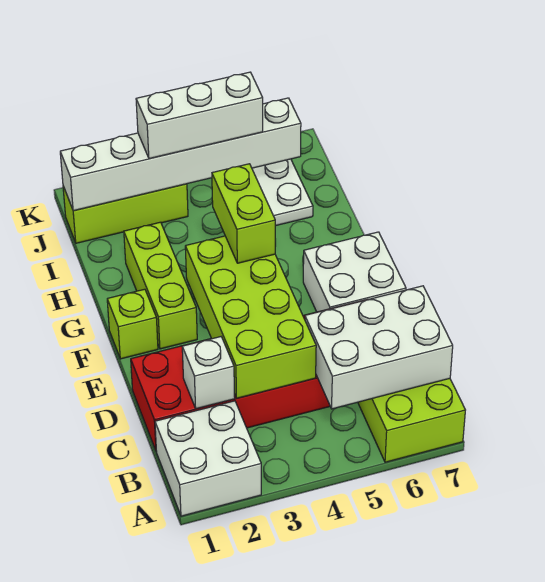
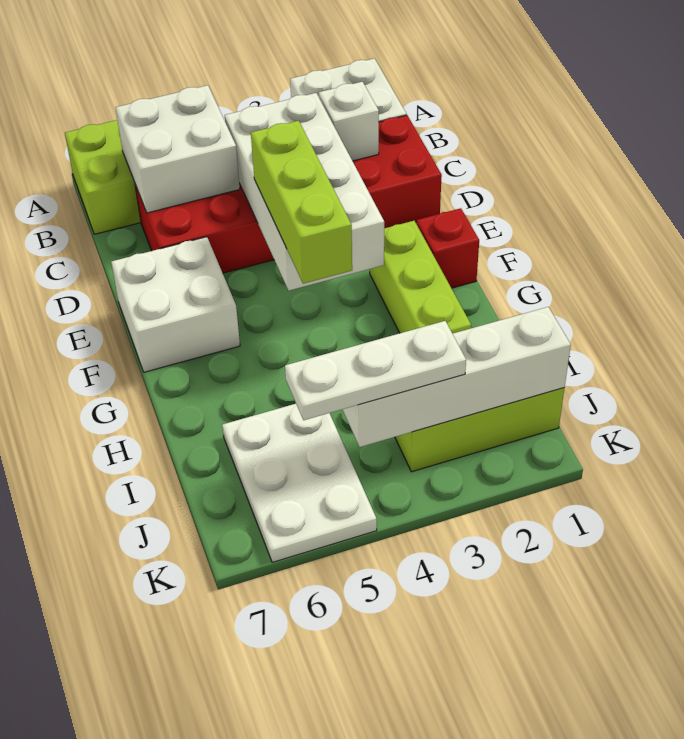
white brick B5:C7 level 2 -> white brick B5:C6 level 2
lime brick C3:F4 level 2 -> white brick C3:F4 level 2
lime brick F1 level 1 -> red brick F1 level 1
lime brick F4:G4 level 3 -> lime brick E4:G4 level 3
white brick J1:J6 level 2 -> white brick J1:J4 level 2
white brick J3:J5 level 3 -> white plate J3:J5 level 3

